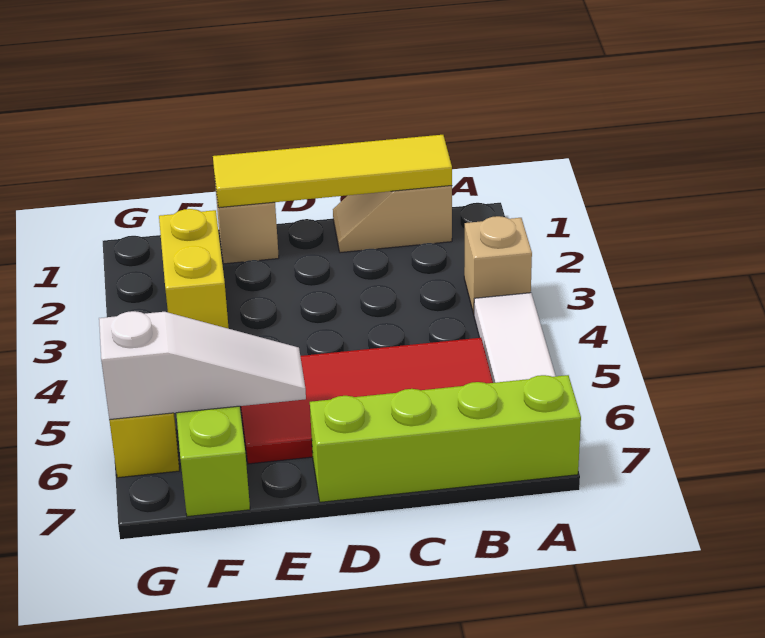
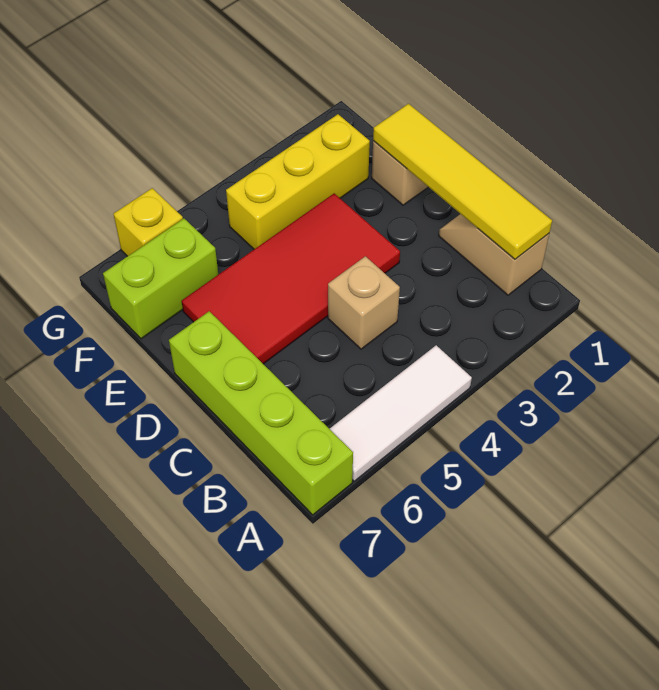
tan brick A3 level 1 -> tan brick C4 level 1
red tile B5:E6 level 1 -> red tile D3:E6 level 1
white slope E6:G6 level 2 top G -> none
yellow brick F2:F3 level 1 -> yellow brick F2:F4 level 1

